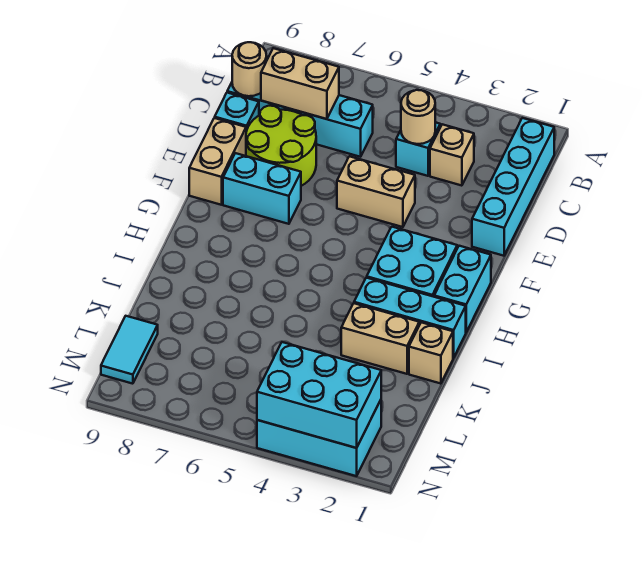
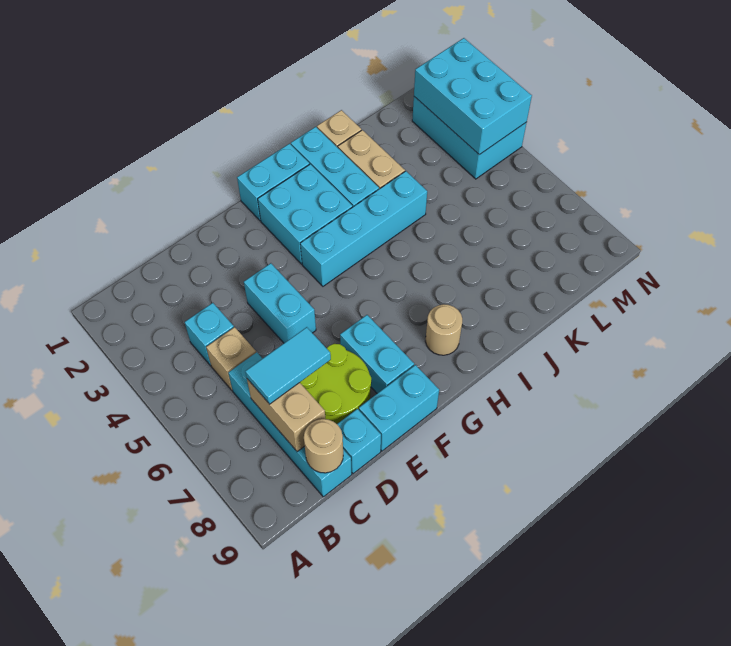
cyan brick B1:E1 level 1 -> cyan brick G4:J4 level 1
tan brick C3 level 1 -> tan brick C5 level 1
tan round brick C4 level 2 -> tan round brick H8 level 1
tan brick E4:E5 level 1 -> cyan brick E4:E5 level 1
tan brick E9:F9 level 1 -> cyan brick E9:F9 level 1
cyan tile L9:M9 level 1 -> cyan tile C7:D7 level 3

